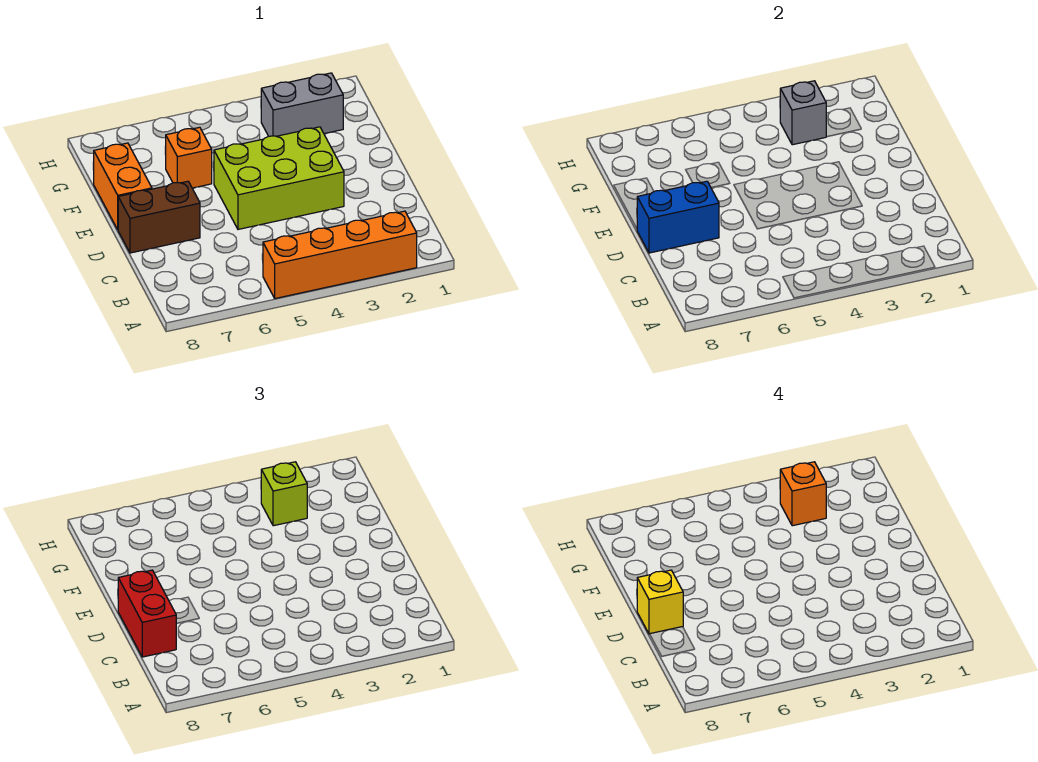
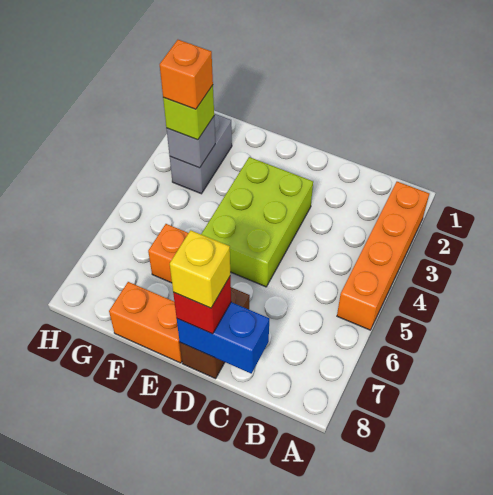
red brick C8:D8 level 3 -> red brick D8 level 3
blue brick D7:D8 level 2 -> blue brick C8:D8 level 2

